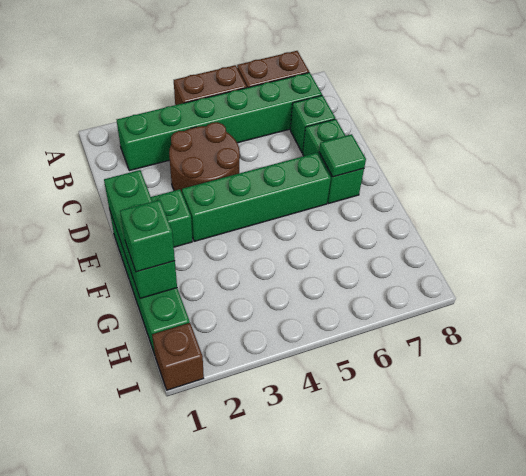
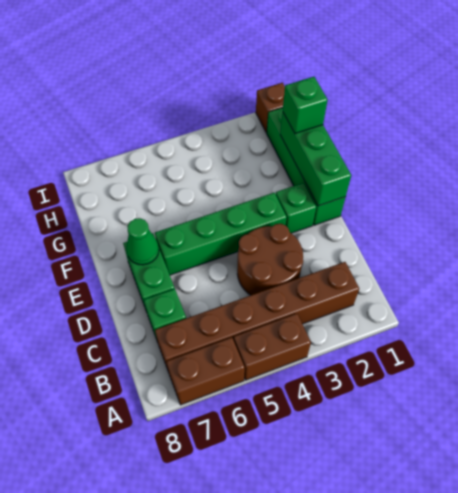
green brick B2:B7 level 1 -> brown brick B2:B7 level 1
green tile E7 level 2 -> green cone E7 level 2

